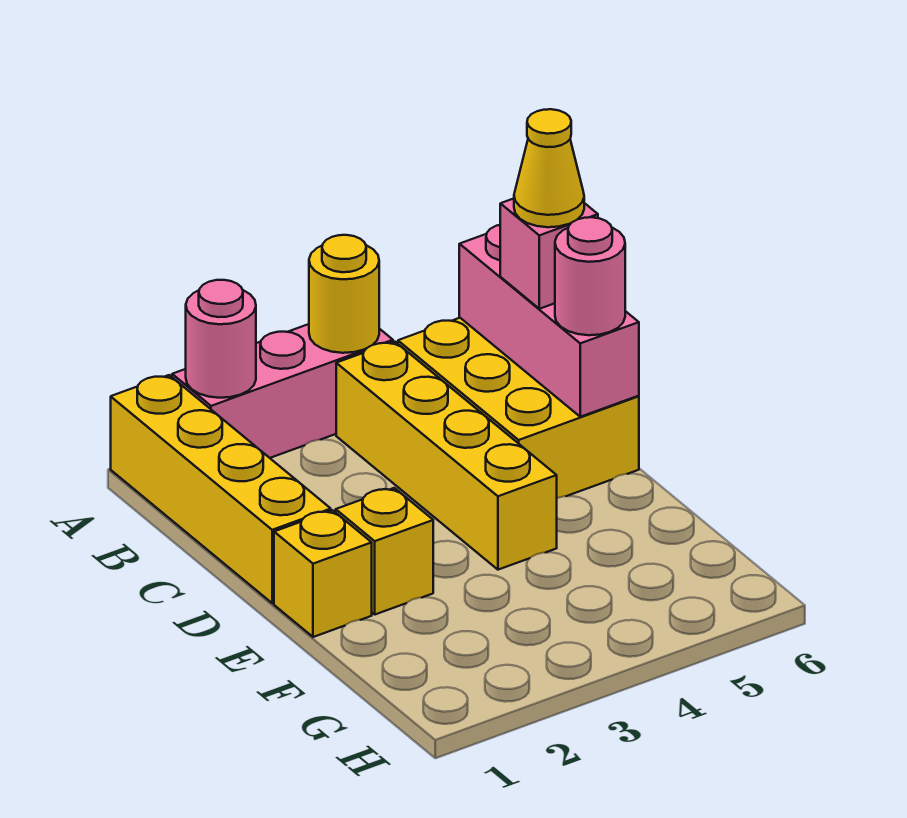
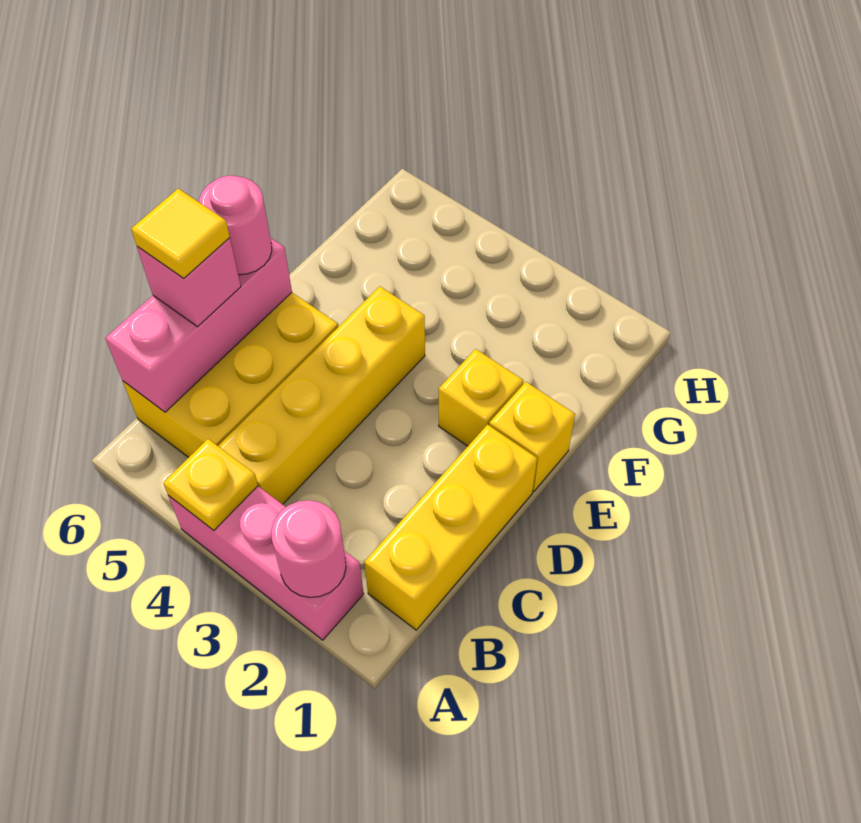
yellow brick A1:D1 level 1 -> yellow brick B1:D1 level 1
yellow round brick A4 level 2 -> yellow plate A4 level 2
yellow cone C6 level 4 -> yellow tile C6 level 4

